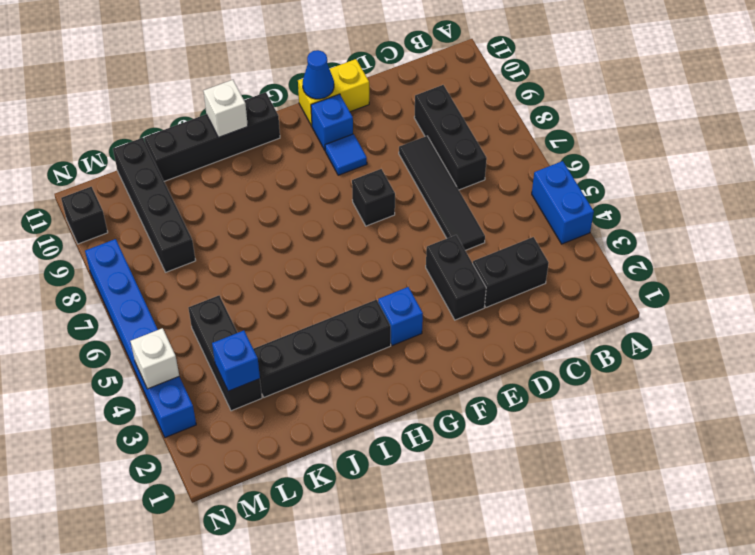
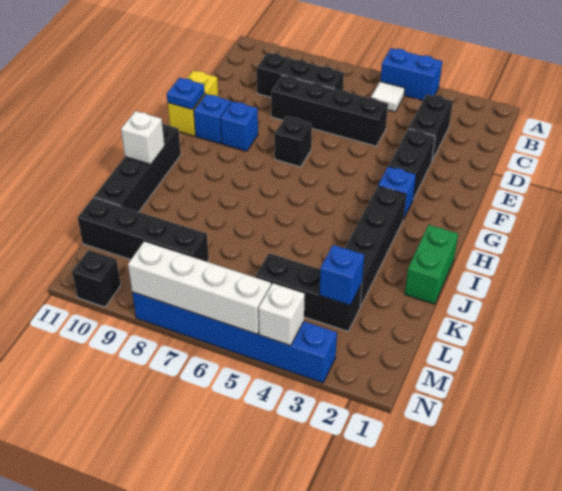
none -> white tile B5 level 1
black tile D5:D8 level 1 -> black brick D5:D8 level 1
black brick E3:E4 level 1 -> black brick E3:F3 level 1
blue tile F9 level 1 -> blue brick F9 level 1
blue cone F11 level 2 -> blue plate F11 level 2
none -> green brick I1:J1 level 1
none -> white brick N5:N8 level 2

